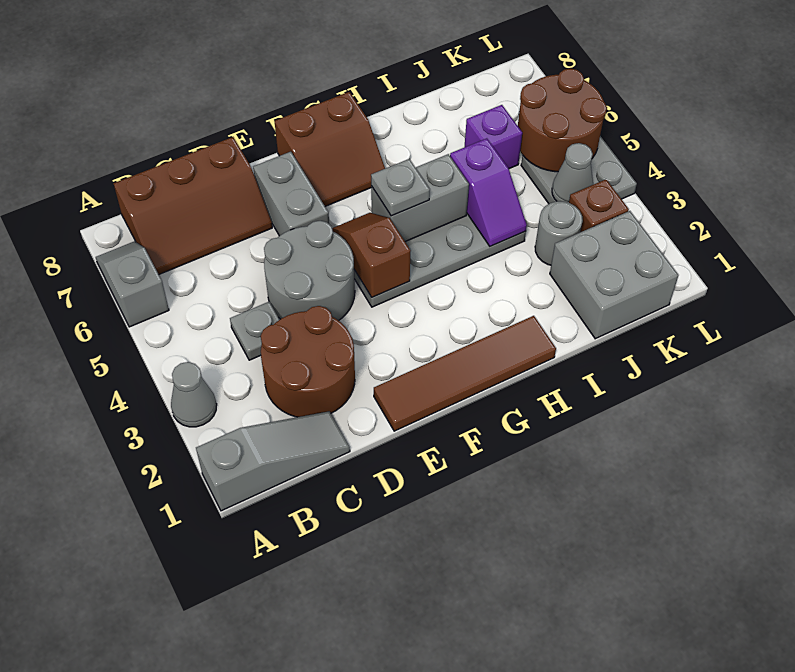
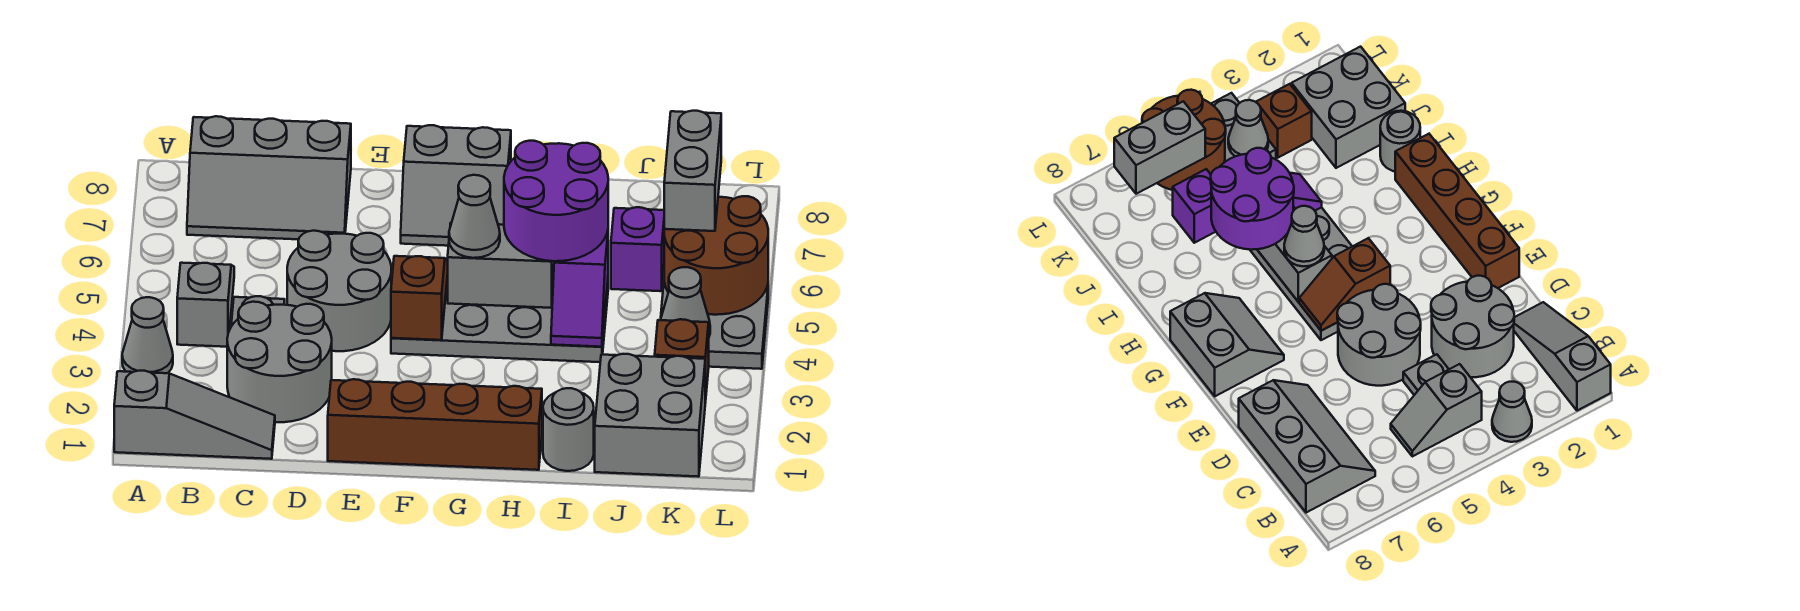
grey slope A6:A7 level 1 top 6 -> grey slope B4:B5 level 1 top 4
brown slope B7:D8 level 1 top 8 -> grey slope B7:D8 level 1 top 8
brown round brick C2:D3 level 1 -> grey round brick C2:D3 level 1
brown tile E1:H1 level 1 -> brown brick E1:H1 level 1
grey brick E6:E7 level 1 -> grey brick K6:K7 level 3
brown slope F7:G8 level 1 top 8 -> grey slope F7:G8 level 1 top 8
grey plate G5 level 3 -> grey cone G5 level 3
none -> purple round brick H5:I6 level 3
grey round brick J3 level 1 -> grey round brick I1 level 1

